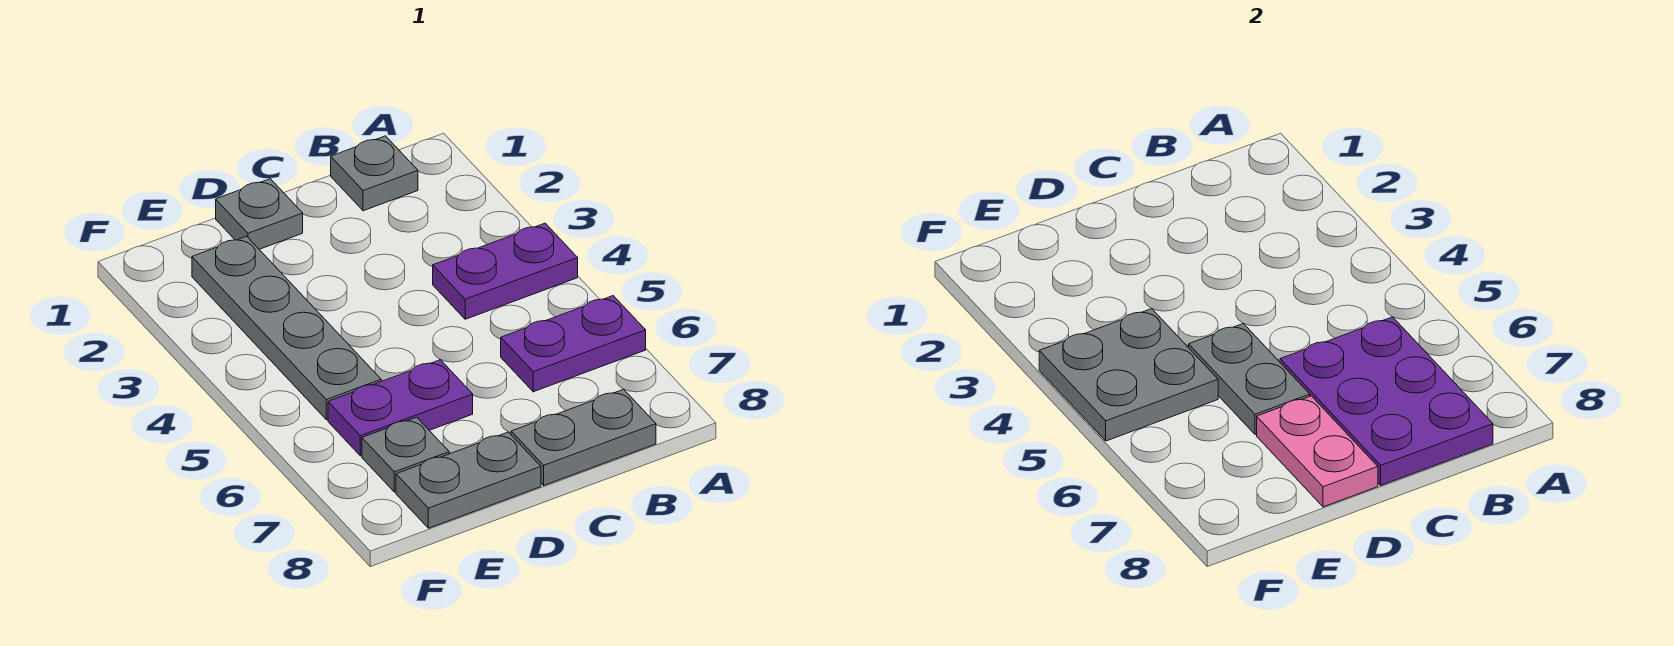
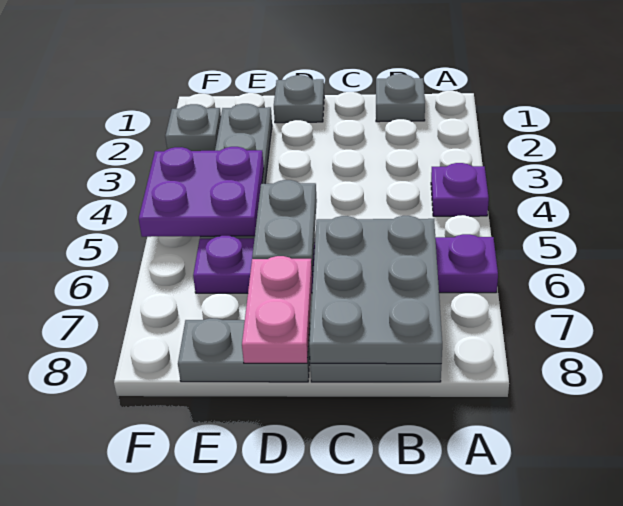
purple plate A4:B4 level 1 -> purple plate A4 level 1
purple plate B6:C8 level 2 -> grey plate B6:C8 level 2
grey plate E4:F5 level 2 -> purple plate E4:F5 level 2
grey plate E7 level 1 -> grey plate F2 level 1

